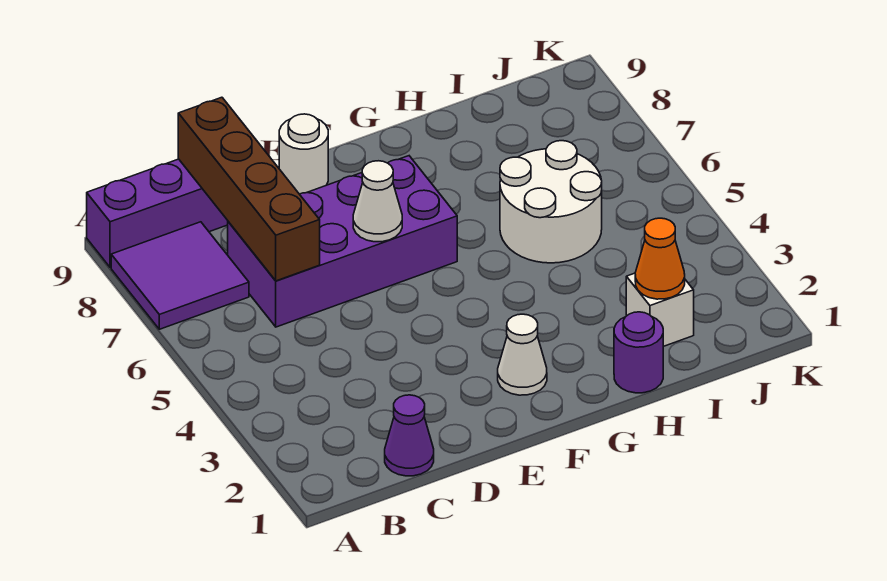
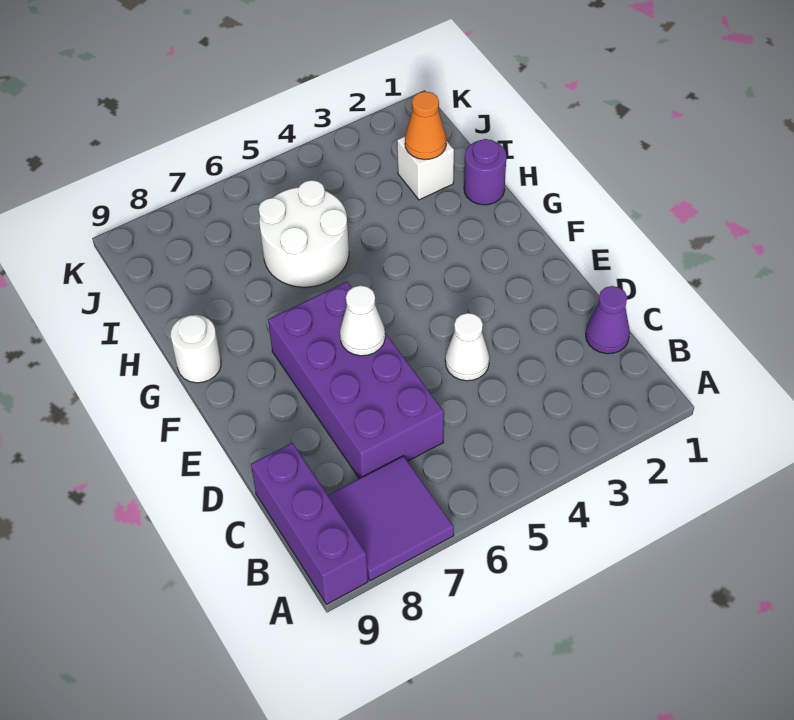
brown brick C6:C9 level 2 -> none
white round brick E9 level 1 -> white round brick G9 level 1
white cone F2 level 1 -> white cone D4 level 1

